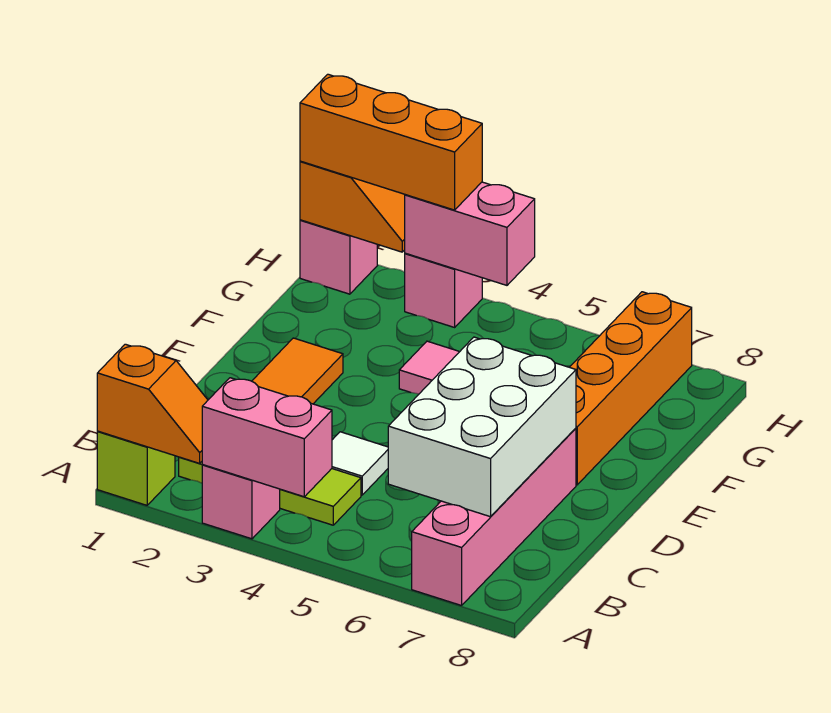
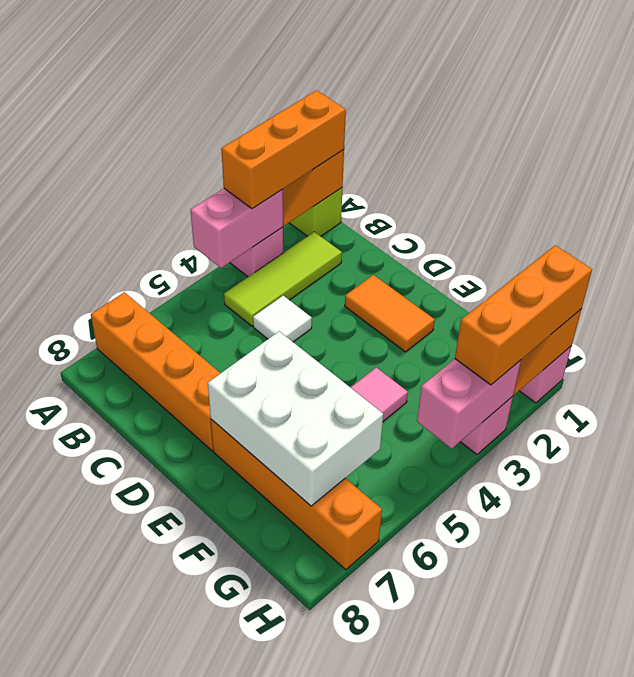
none -> orange brick A1:A3 level 3
pink brick A7:D7 level 1 -> orange brick A7:D7 level 1
white brick B6:D7 level 2 -> white brick E6:G7 level 2

